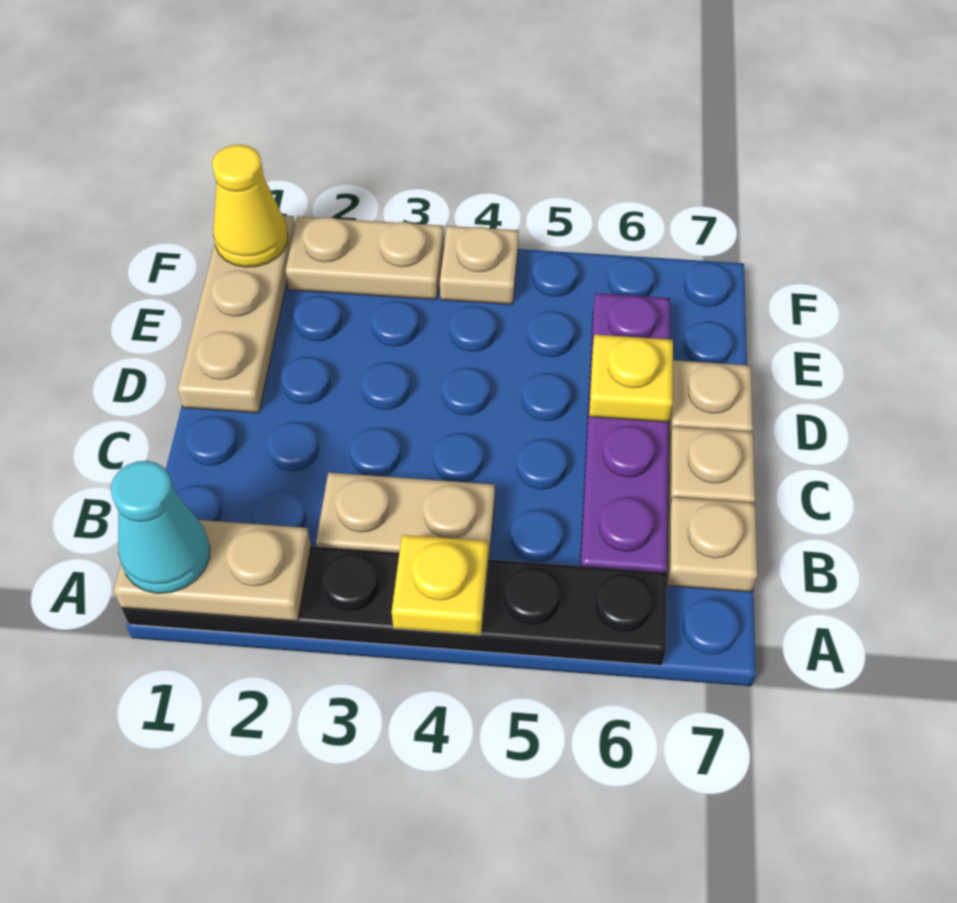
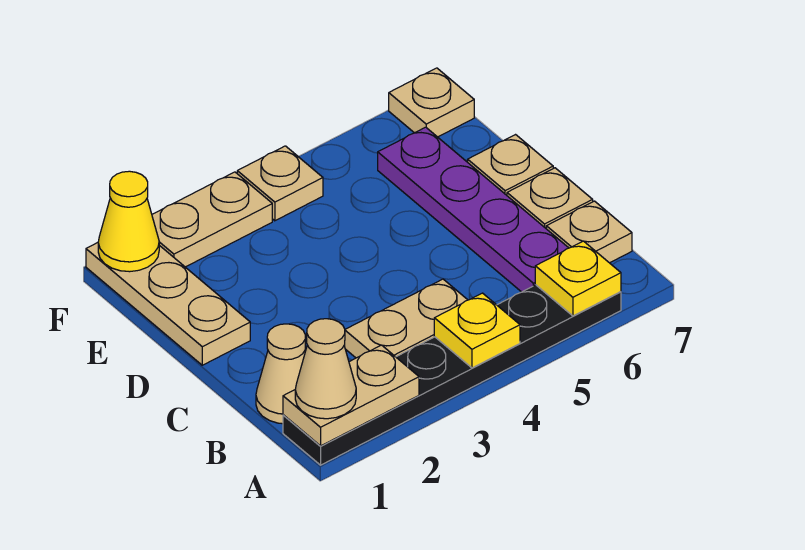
cyan cone A1 level 3 -> tan cone A1 level 3
none -> tan cone B1 level 1
yellow plate D6 level 2 -> yellow plate A6 level 2
none -> tan plate F7 level 1

